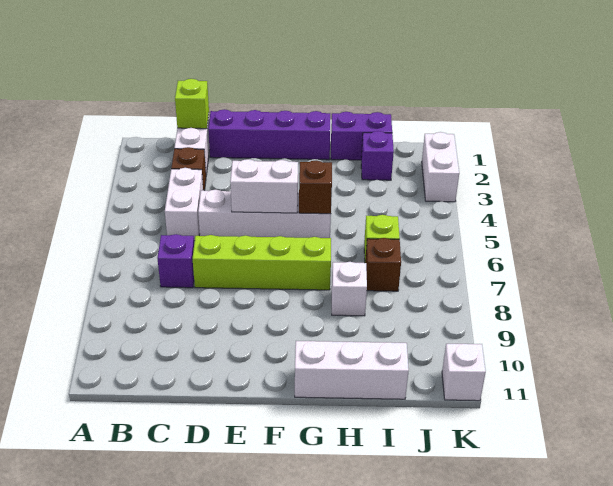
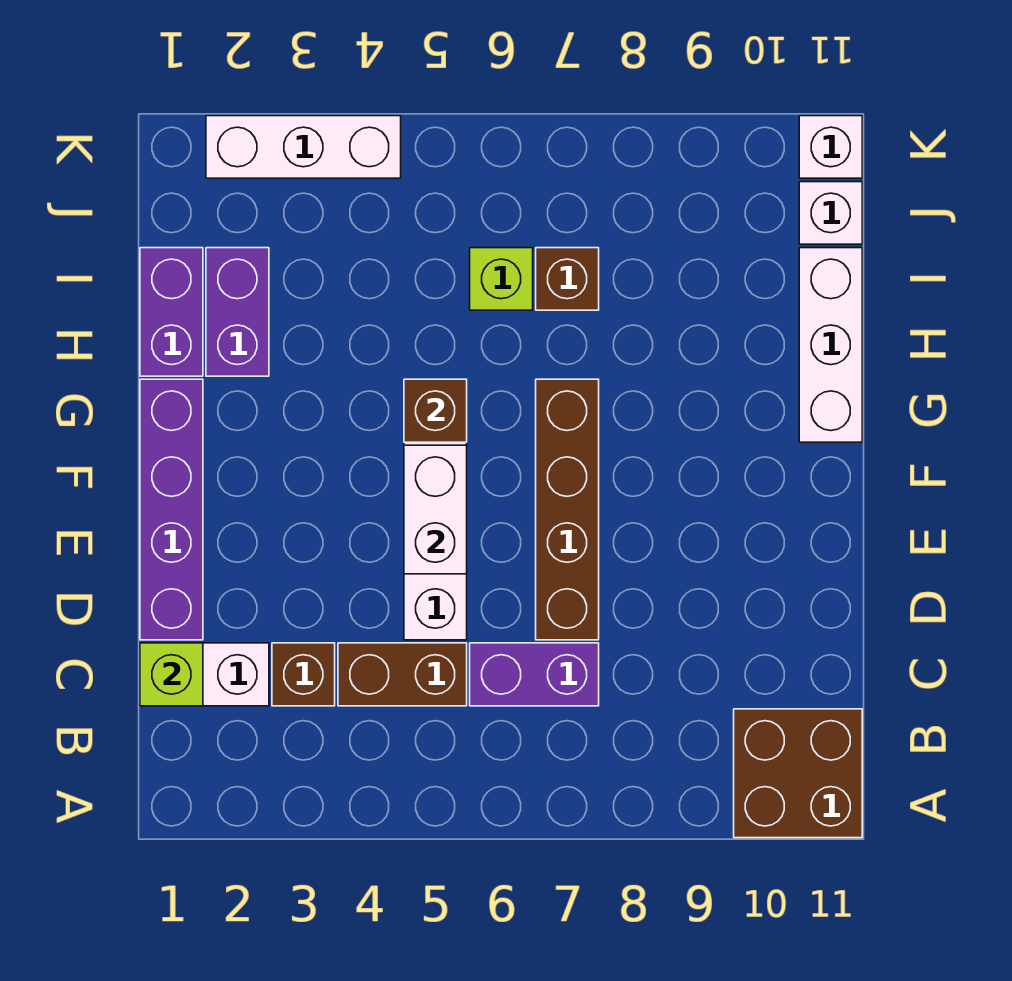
none -> brown brick A10:B11 level 1
white brick C4:C5 level 1 -> brown brick C4:C5 level 1
purple brick C7 level 1 -> purple brick C6:C7 level 1
lime brick D7:G7 level 1 -> brown brick D7:G7 level 1
white brick H8 level 1 -> white brick J11 level 1
purple brick I2 level 1 -> purple brick H2:I2 level 1
white brick K2:K3 level 1 -> white brick K2:K4 level 1

